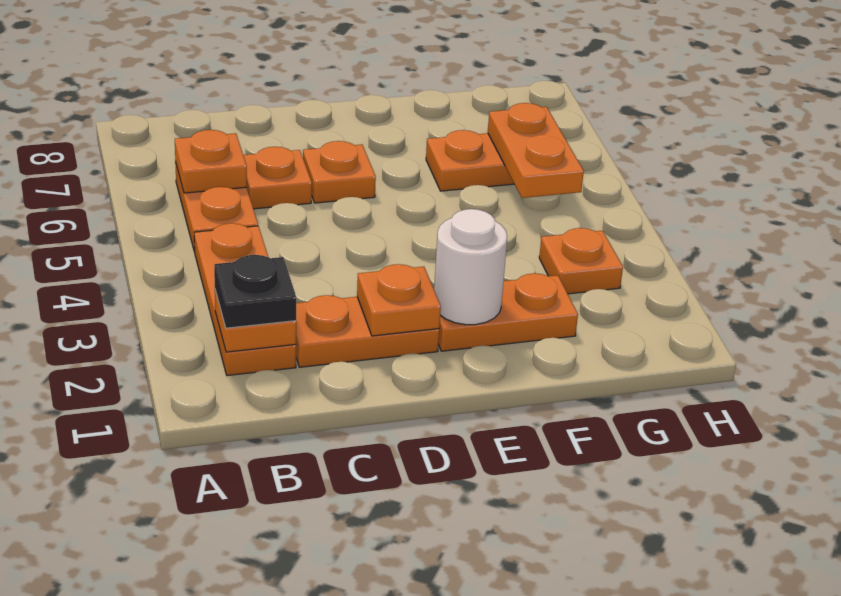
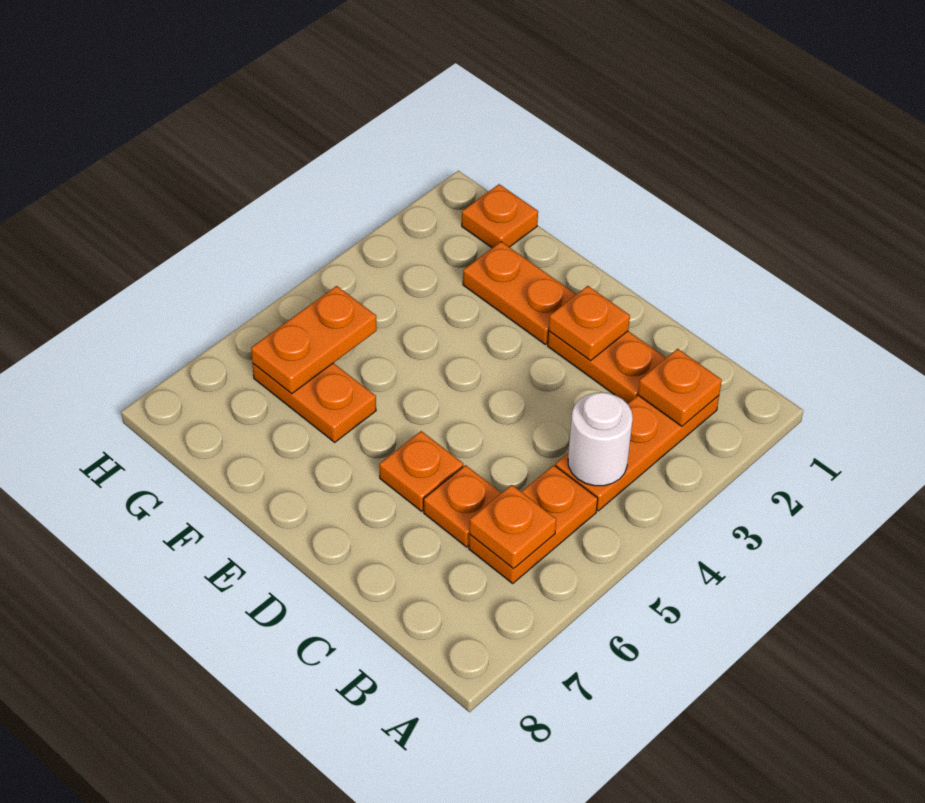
black plate B2 level 3 -> none
white round brick E2 level 2 -> white round brick B4 level 2
orange plate G3 level 1 -> orange plate G1 level 1

